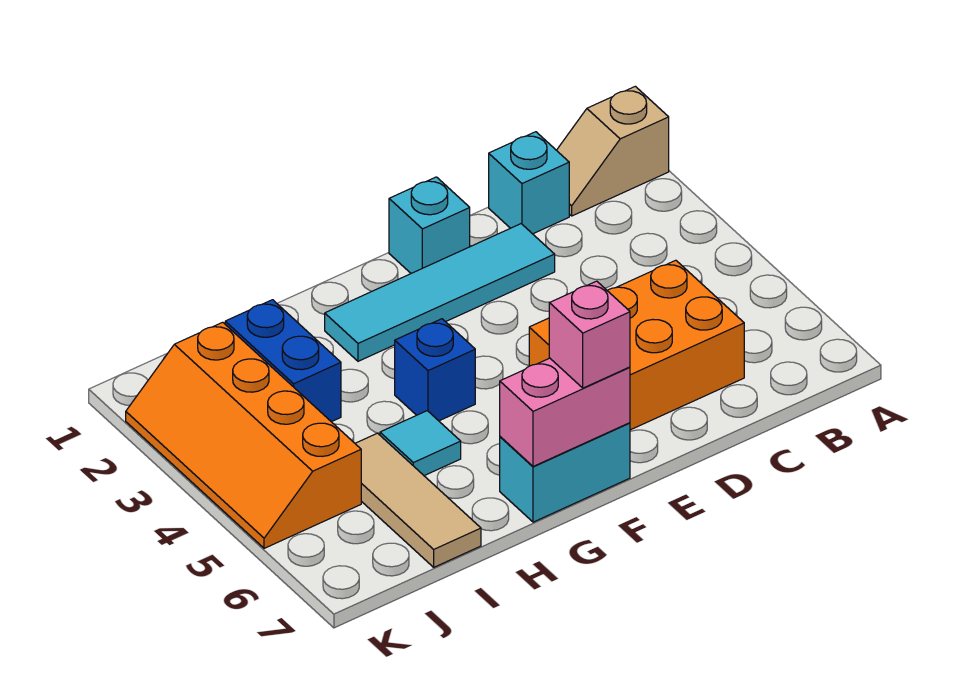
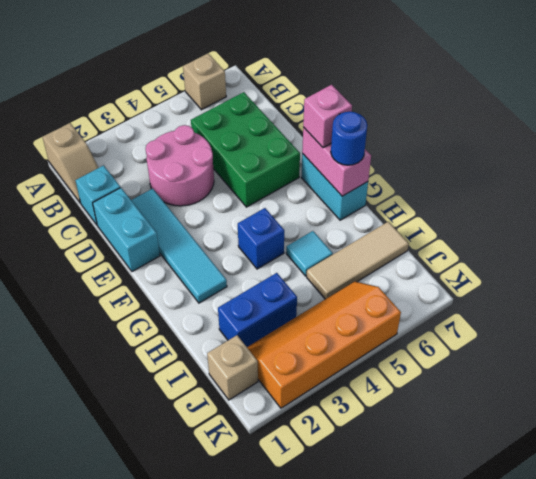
none -> tan brick A6 level 1
none -> pink round brick C3:D4 level 1
orange brick C5:E6 level 1 -> green brick C5:E6 level 1
cyan brick E1 level 1 -> cyan brick D1:E1 level 1
none -> blue round brick G7 level 3
none -> tan brick J1 level 1
orange slope J2:K5 level 1 top J -> orange slope J2:K5 level 1 top K

